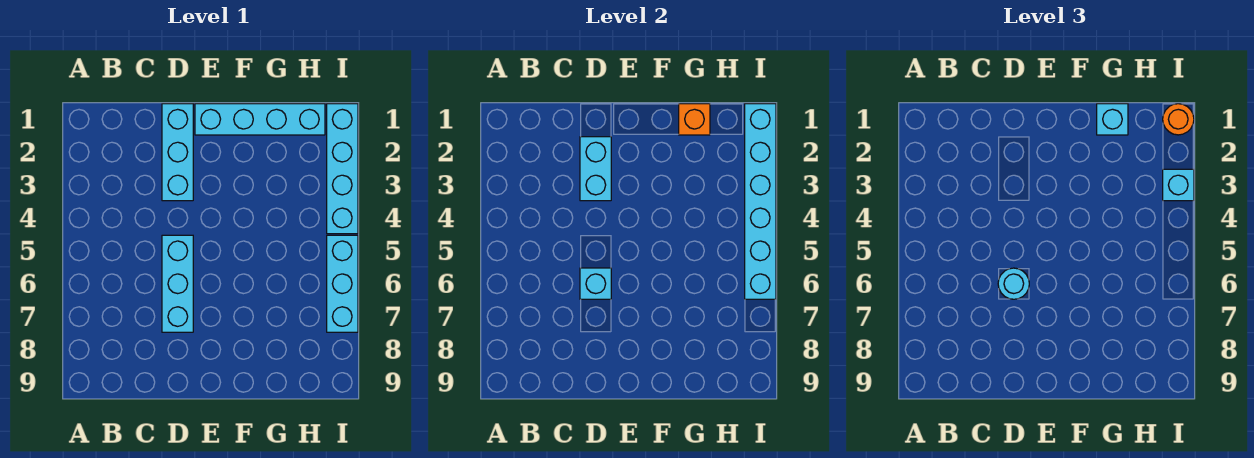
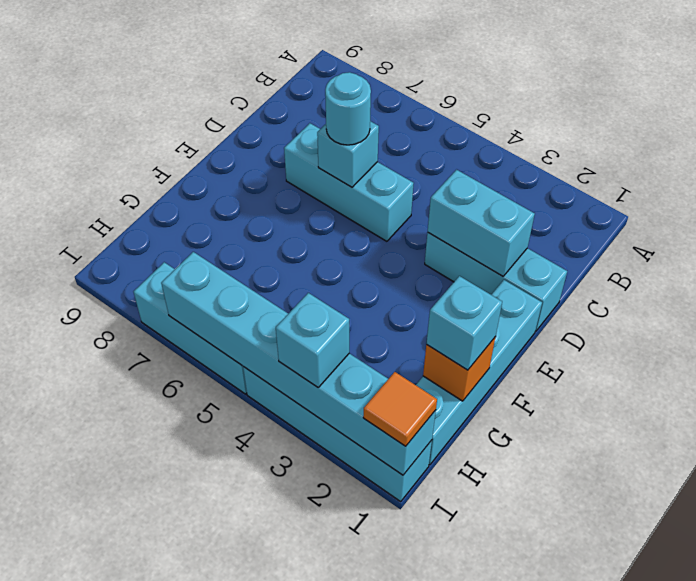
orange round brick I1 level 3 -> orange tile I1 level 3

